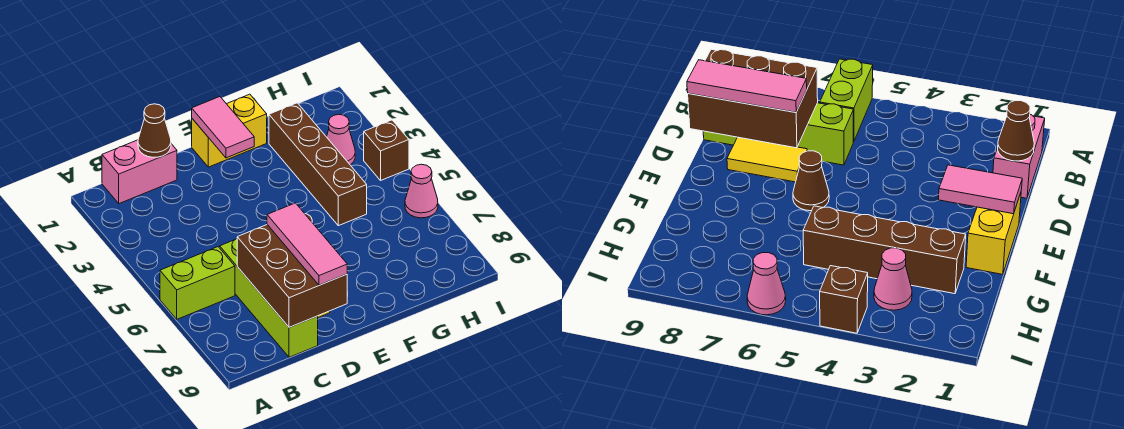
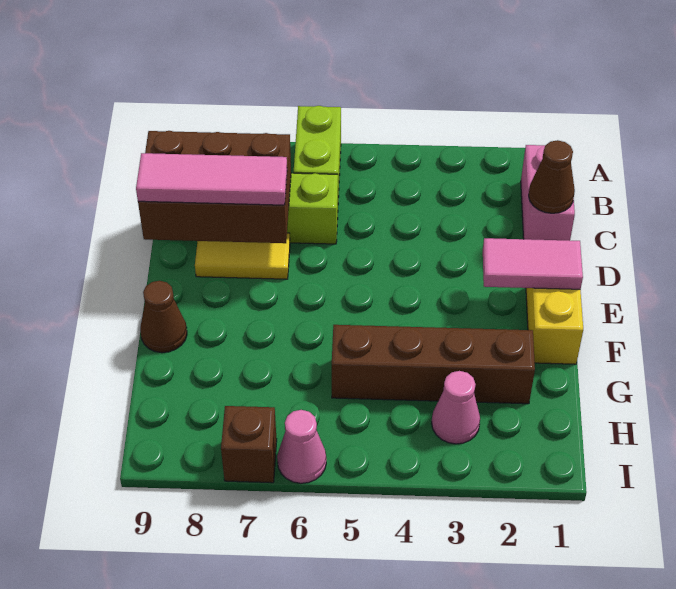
brown cone E6 level 1 -> brown cone F9 level 1
brown brick I4 level 1 -> brown brick I7 level 1

